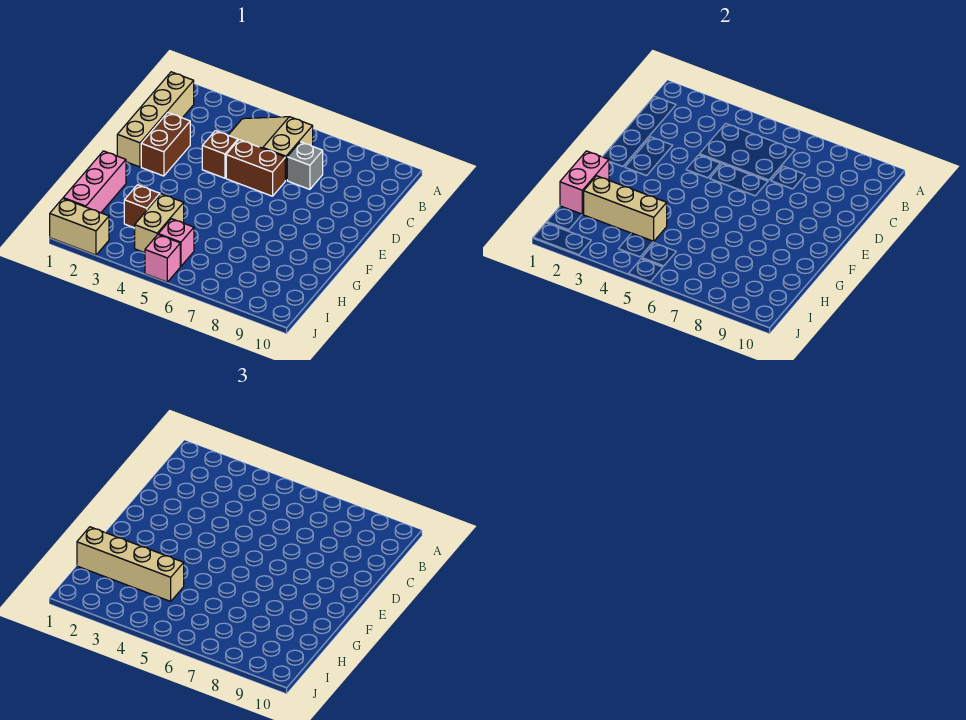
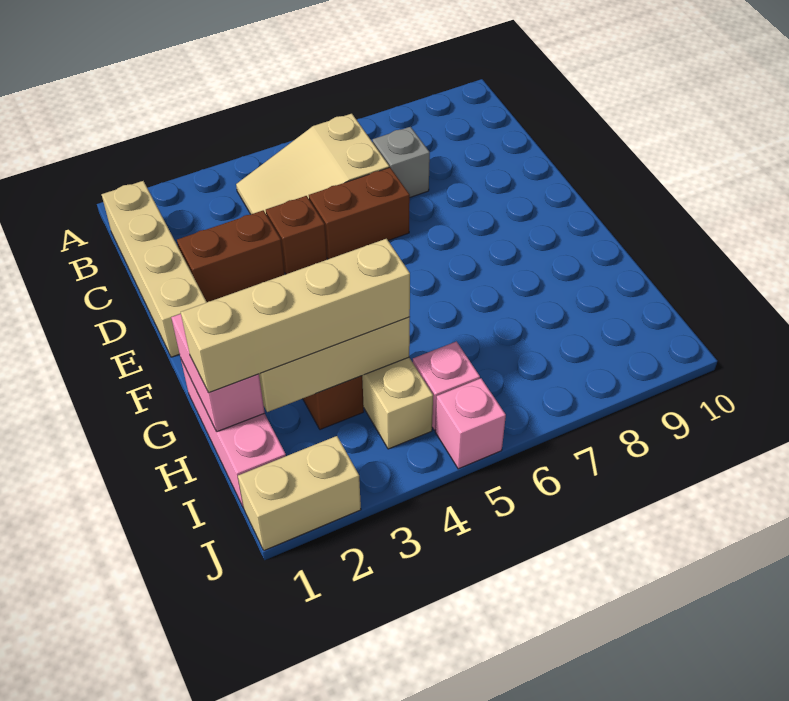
brown brick D2:E2 level 1 -> brown brick D2:D3 level 1

